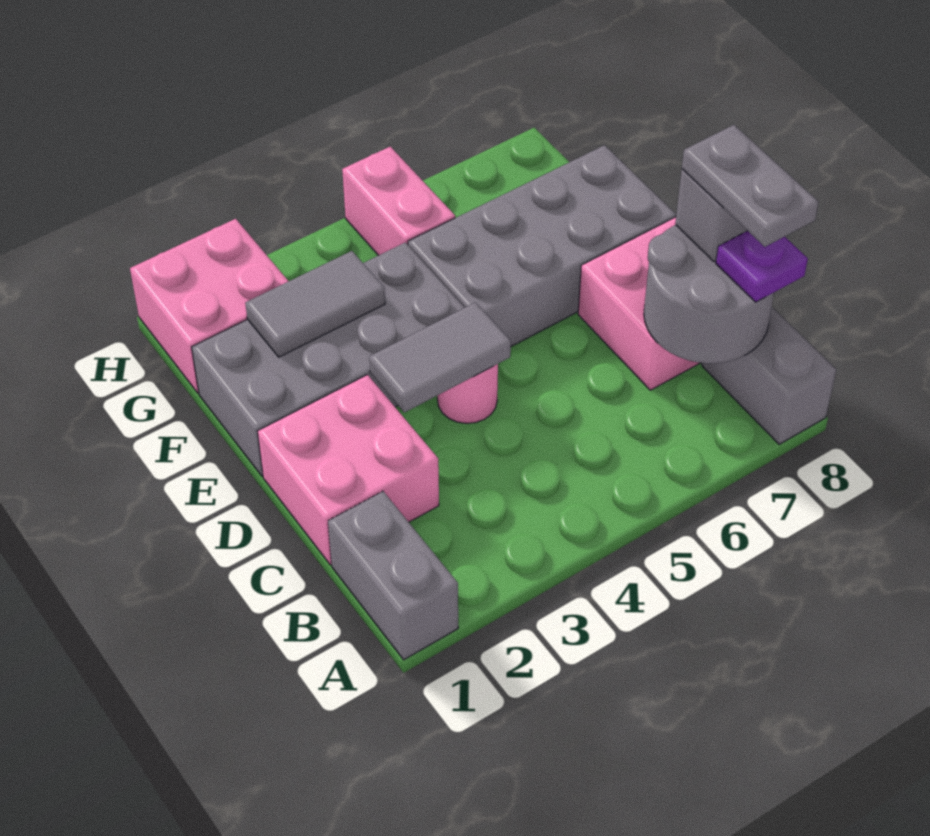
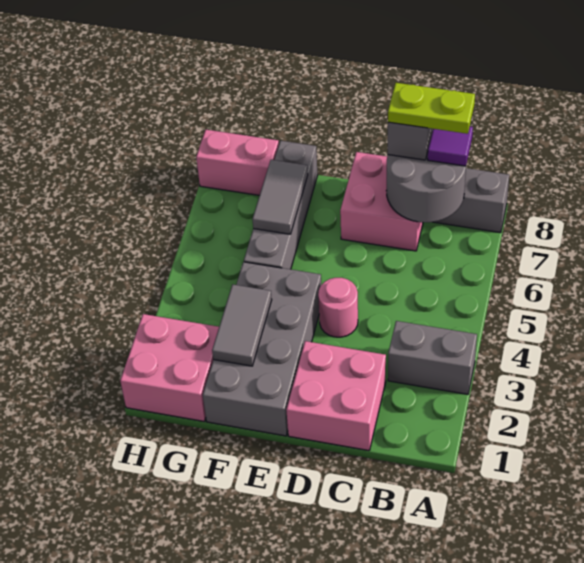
grey brick A1:B1 level 1 -> grey brick A3:B3 level 1
purple plate B8 level 3 -> purple tile B8 level 3
grey plate B8:C8 level 4 -> lime plate B8:C8 level 4
grey tile D3:D4 level 2 -> grey tile F6:F7 level 2
grey brick E5:F8 level 1 -> grey brick F5:F8 level 1
pink brick G5:H5 level 1 -> pink brick G8:H8 level 1

